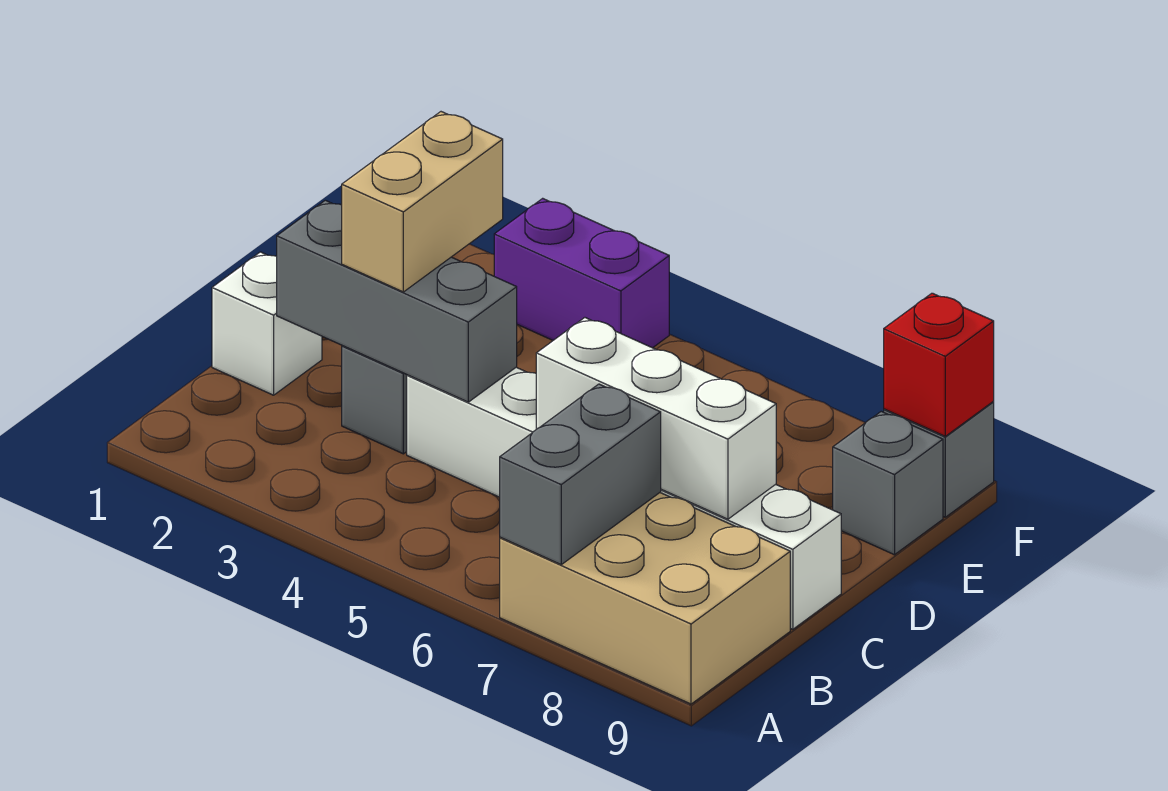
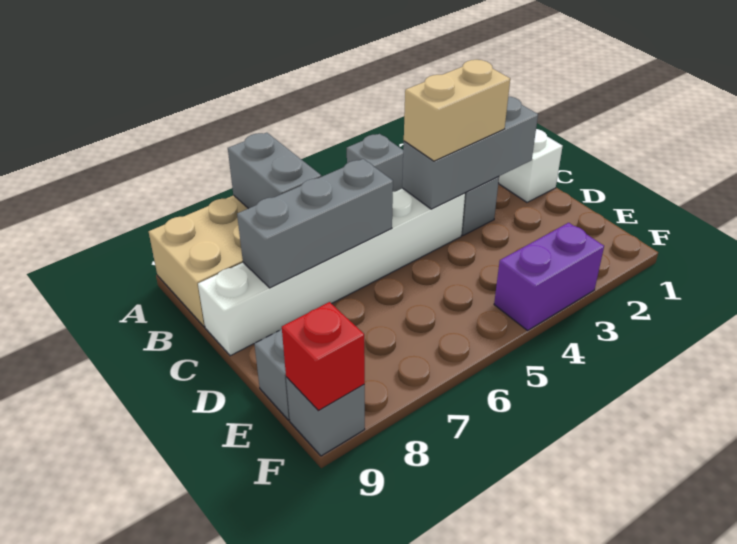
none -> grey brick A4 level 1
tan brick C3:D3 level 3 -> tan brick C3:C4 level 3
white brick C6:C8 level 2 -> grey brick C6:C8 level 2

